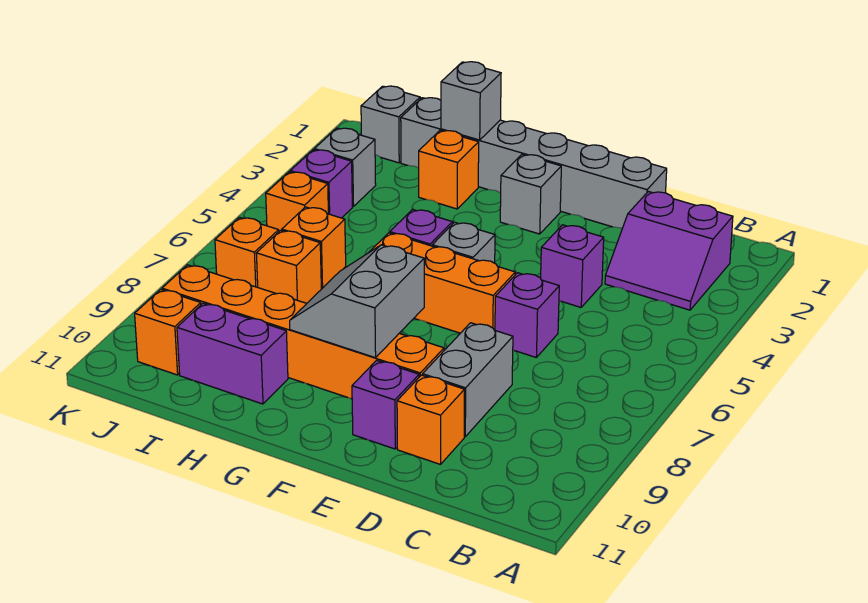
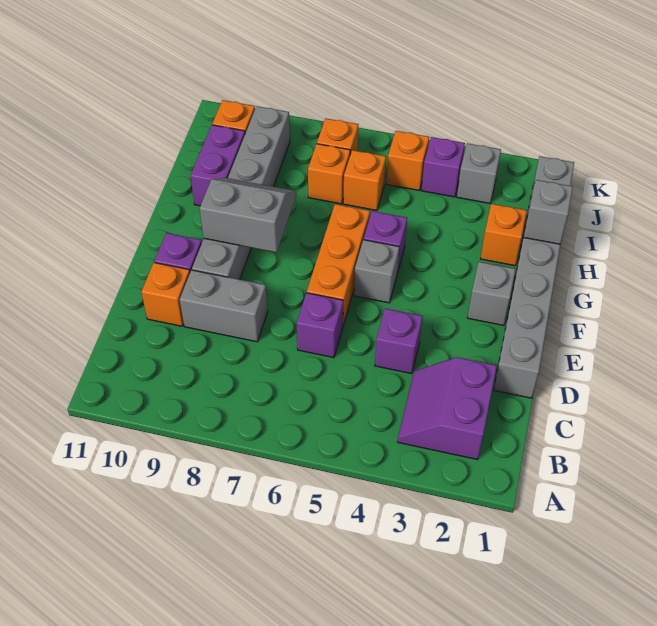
orange brick E9:J9 level 1 -> grey brick E9:J9 level 1

